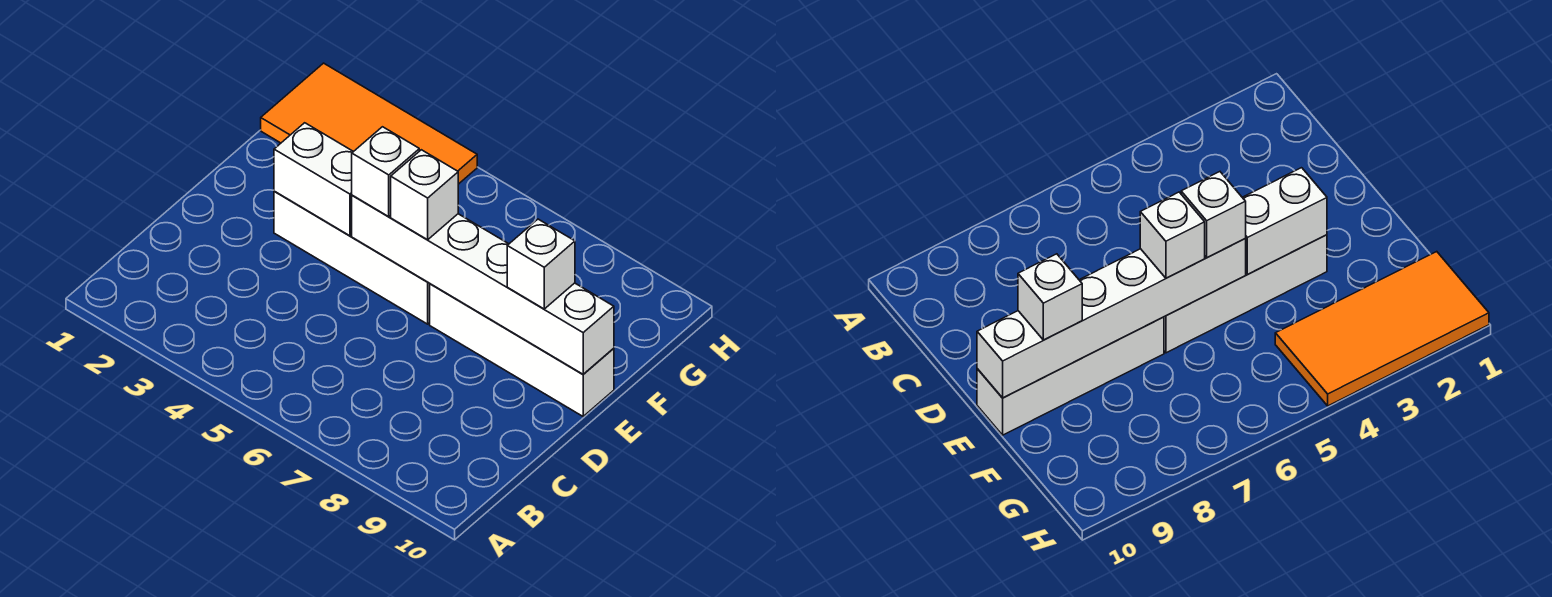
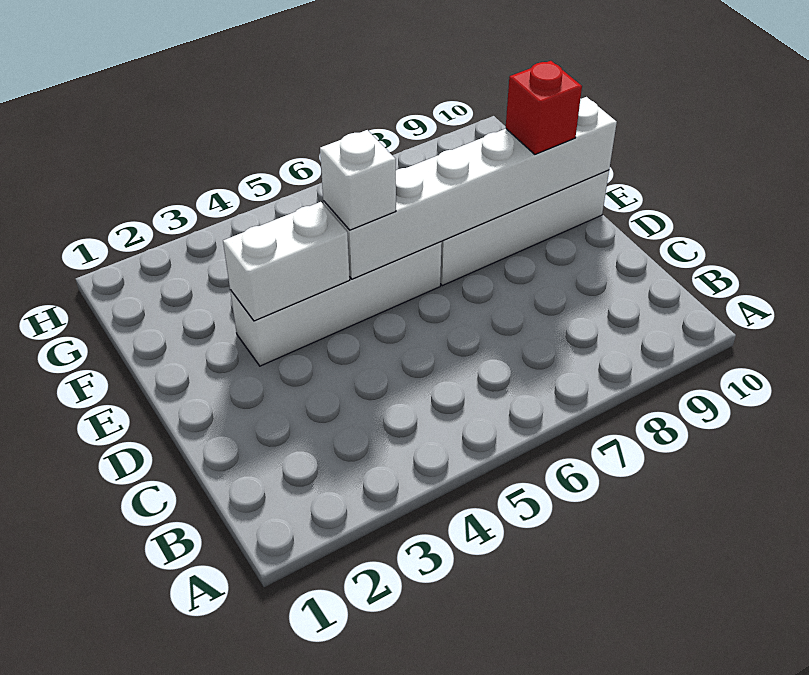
white brick E6 level 3 -> none
white brick E9 level 3 -> red brick E9 level 3
orange tile G1:H4 level 1 -> none

